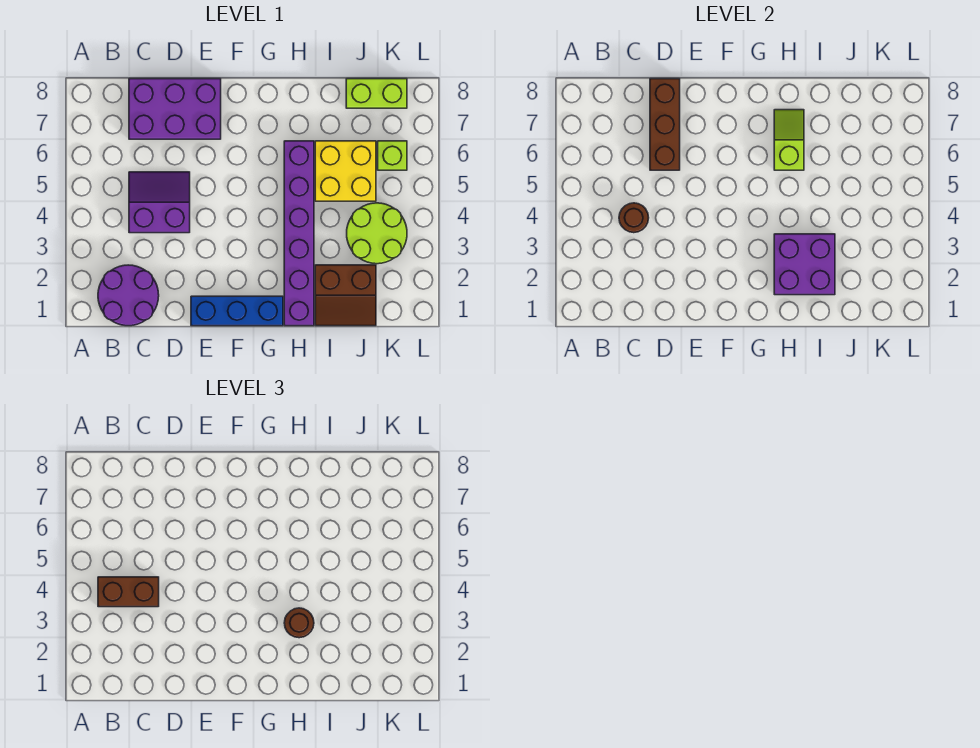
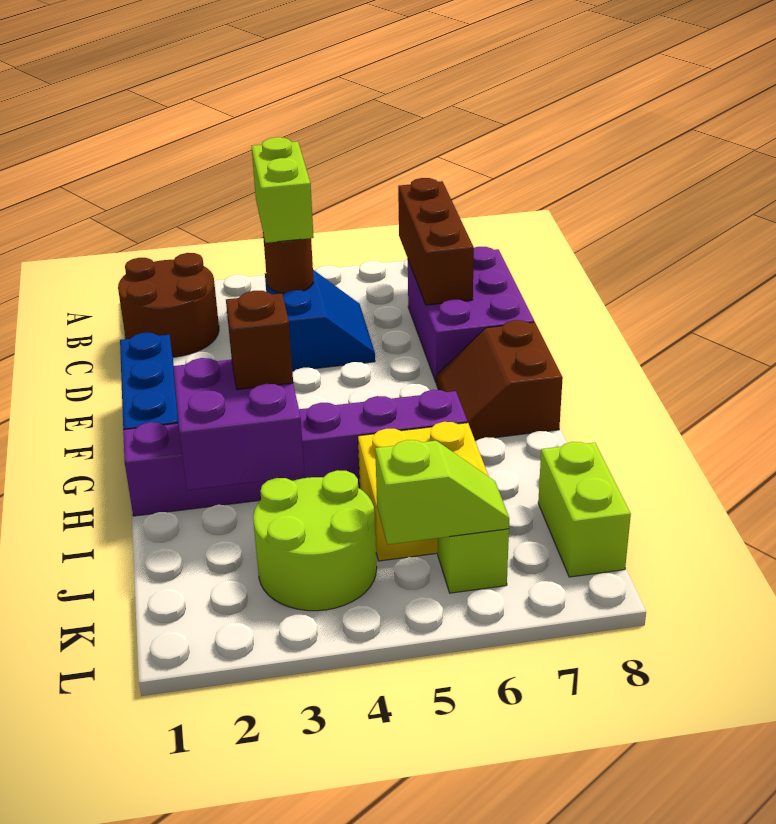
purple round brick B1:C2 level 1 -> brown round brick B1:C2 level 1
brown brick B4:C4 level 3 -> lime brick B4:C4 level 3
purple slope C4:D5 level 1 top 4 -> blue slope C4:D5 level 1 top 4
brown brick D6:D8 level 2 -> brown brick B7:D7 level 2
brown round brick H3 level 3 -> brown brick H3 level 3
lime slope H6:H7 level 2 top 6 -> lime slope K5:K6 level 2 top 5
brown slope I1:J2 level 1 top 2 -> brown slope F7:G8 level 1 top 8

